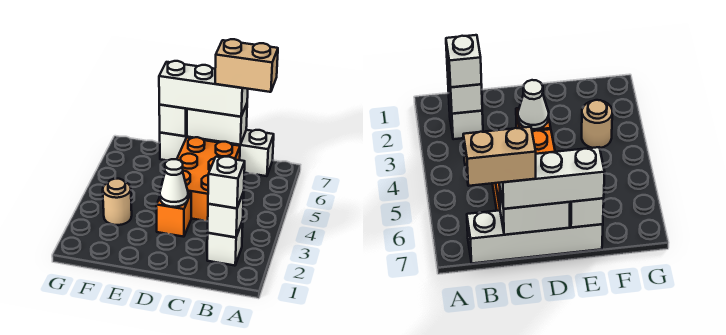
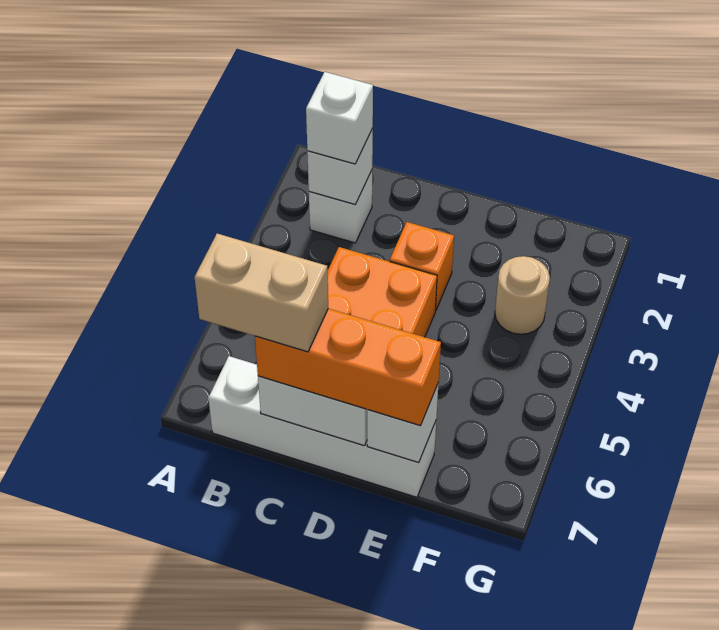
white brick C7:E7 level 3 -> orange brick C7:E7 level 3
white cone D3 level 2 -> none

